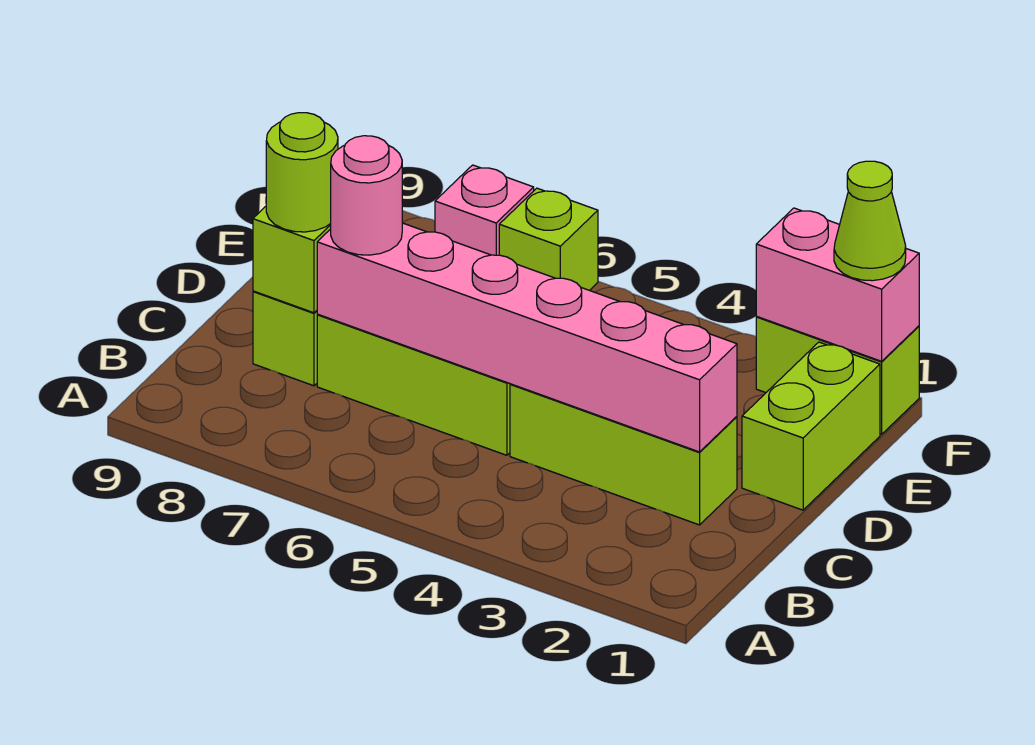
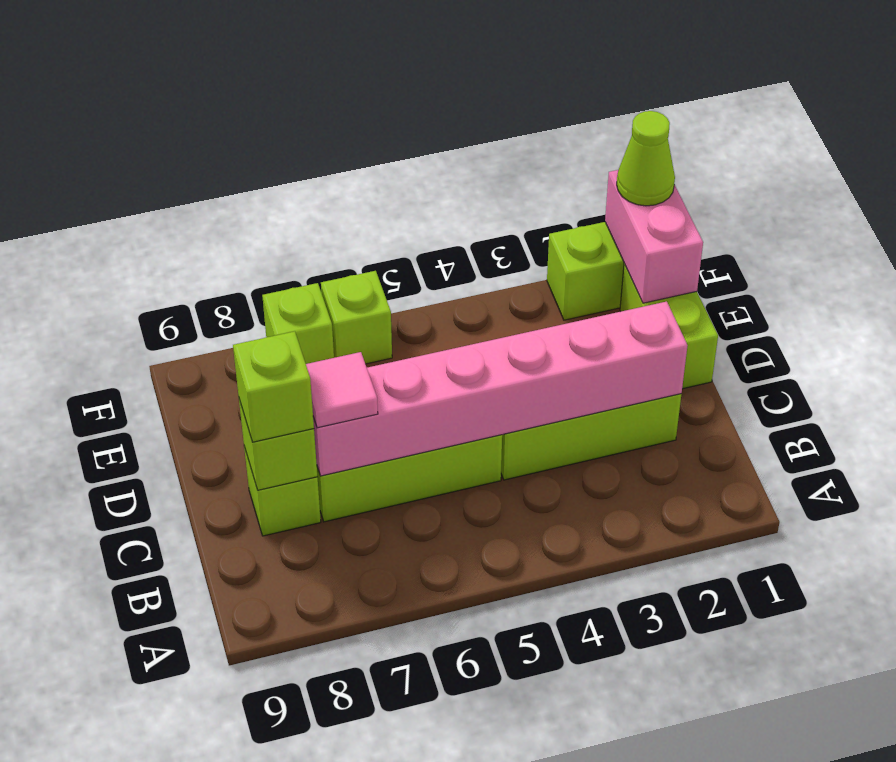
pink round brick C7 level 3 -> pink tile C7 level 3
lime round brick C8 level 3 -> lime brick C8 level 3
pink brick F1:F2 level 2 -> pink brick E1:F1 level 2
pink brick F7 level 1 -> lime brick F7 level 1

